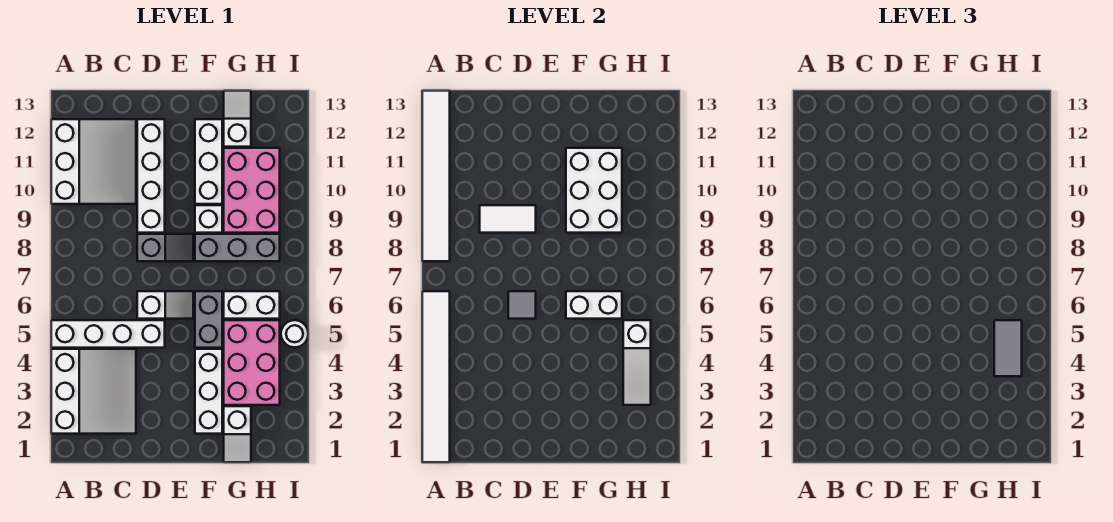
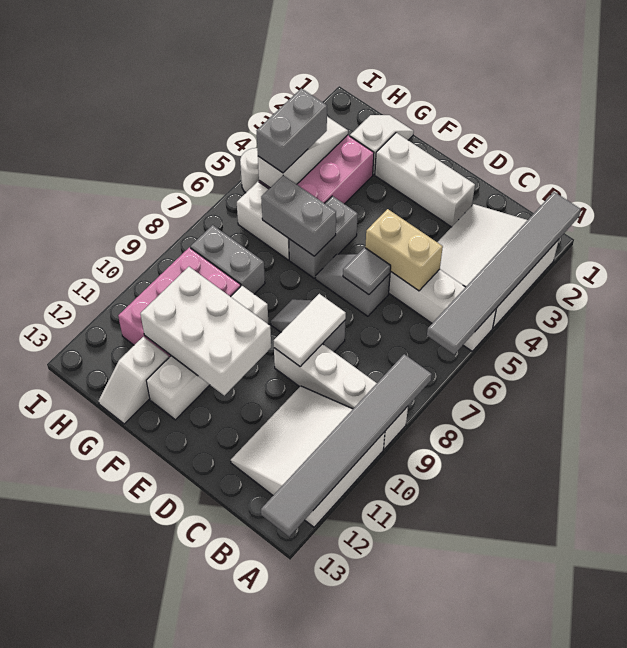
white tile A1:A6 level 2 -> grey tile A1:A6 level 2
white tile A8:A13 level 2 -> grey tile A8:A13 level 2
none -> tan brick C5:D5 level 2
white tile C9:D9 level 2 -> white tile D8:D9 level 2
white slope D6:E6 level 1 top D -> grey slope D6:E6 level 1 top D
white brick D9:D12 level 1 -> white brick A9:D9 level 1
white brick F2:F4 level 1 -> white brick D2:F2 level 1
white brick F6:G6 level 2 -> grey brick F6:G6 level 2
grey brick F8:H8 level 1 -> grey brick G8:H8 level 1
white brick F9:G11 level 2 -> white brick E10:G11 level 2
grey tile H4:H5 level 3 -> grey brick H4:H5 level 3

